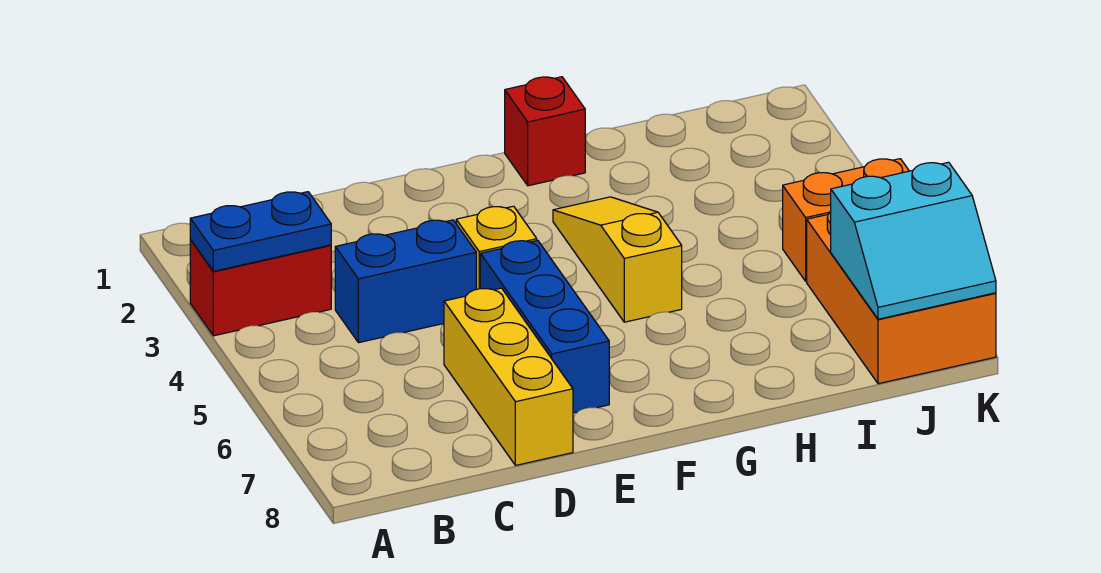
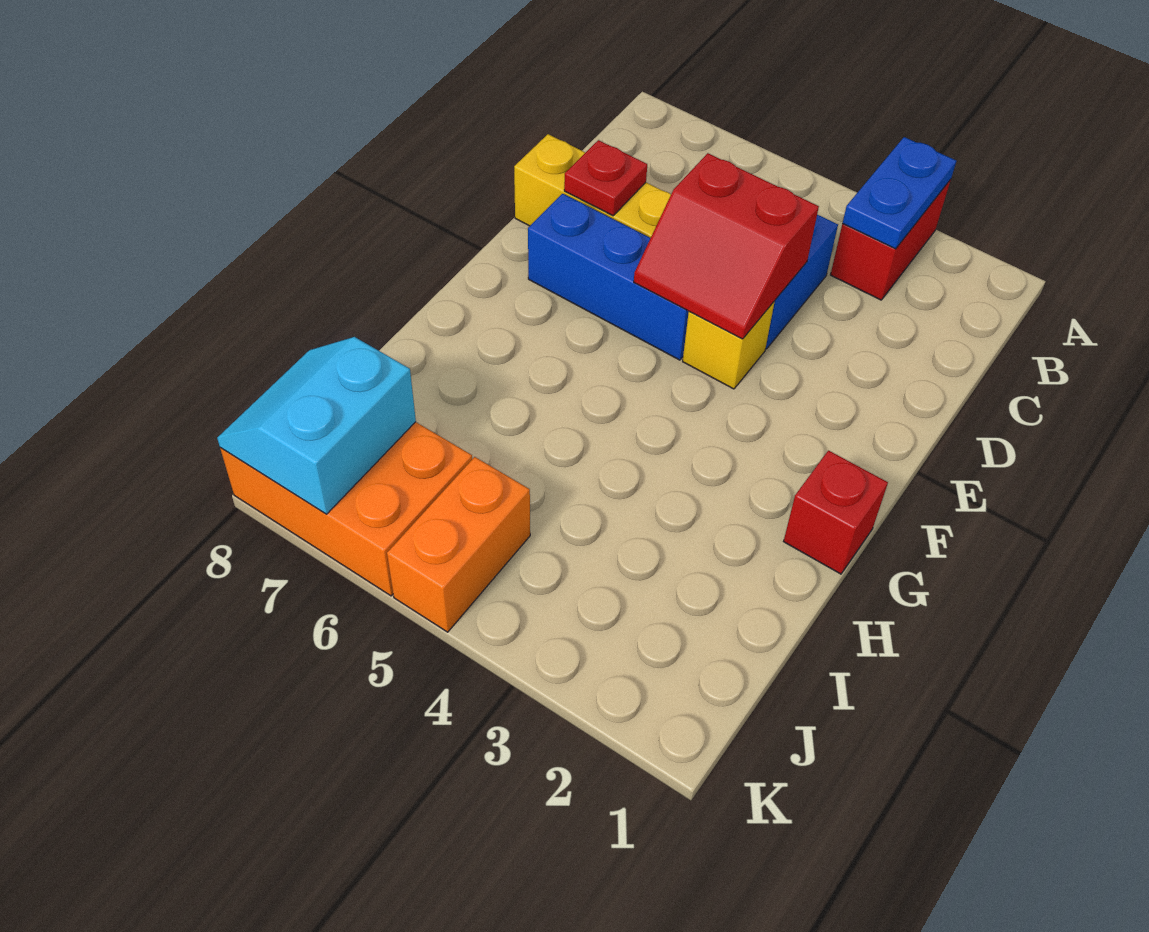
none -> red slope D4:E5 level 2 top D
none -> red plate D7 level 2
yellow slope G3:G5 level 1 top 5 -> none

